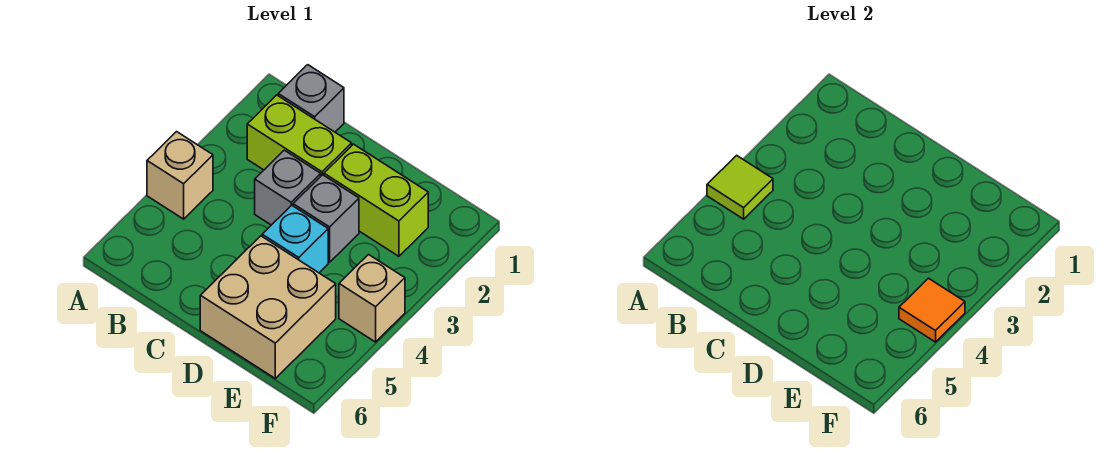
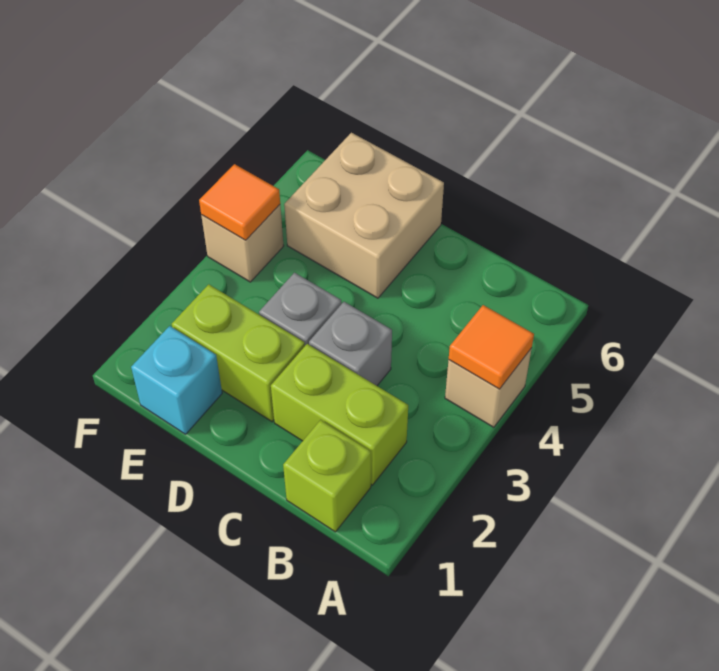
lime tile A4 level 2 -> orange tile A4 level 2
grey brick B1 level 1 -> lime brick B1 level 1
cyan brick D4 level 1 -> cyan brick E1 level 1

